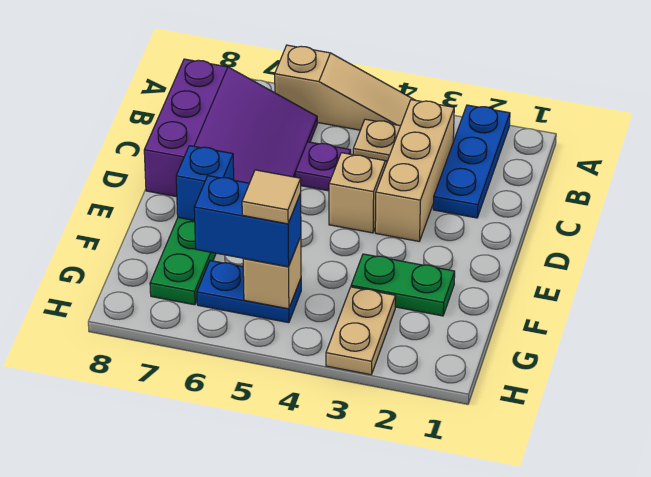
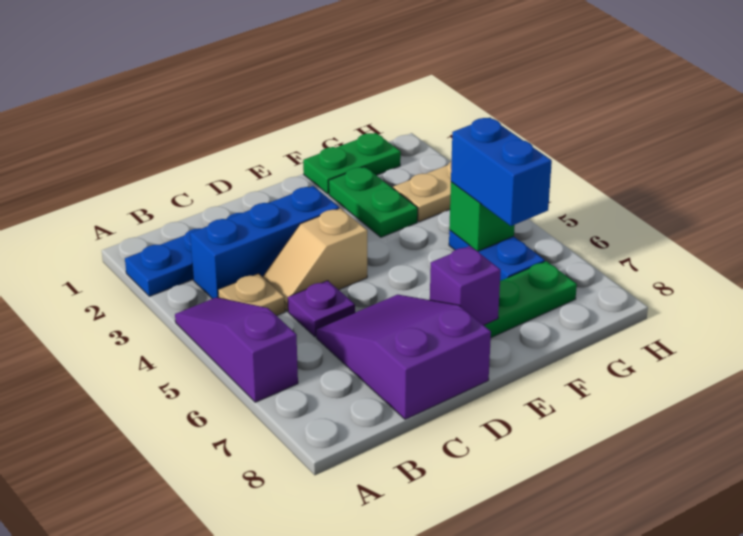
tan slope A4:A6 level 1 top 6 -> purple slope A4:A6 level 1 top 6
tan brick B3:D3 level 1 -> blue brick B3:D3 level 1
purple slope B6:D8 level 1 top 8 -> purple slope C6:D8 level 1 top 8
blue brick E7 level 2 -> purple brick E7 level 2
none -> green plate F1:G1 level 1
tan brick G5 level 2 -> green brick G5 level 2
tan tile G5 level 4 -> none

